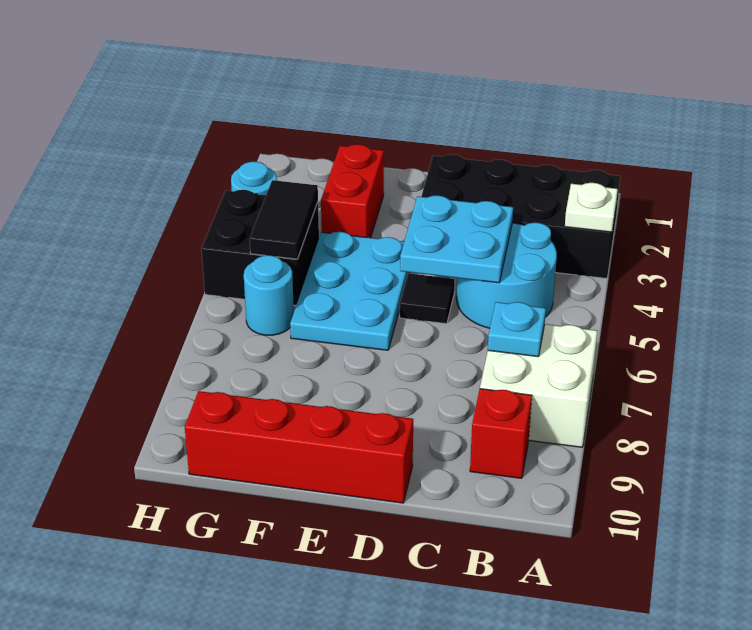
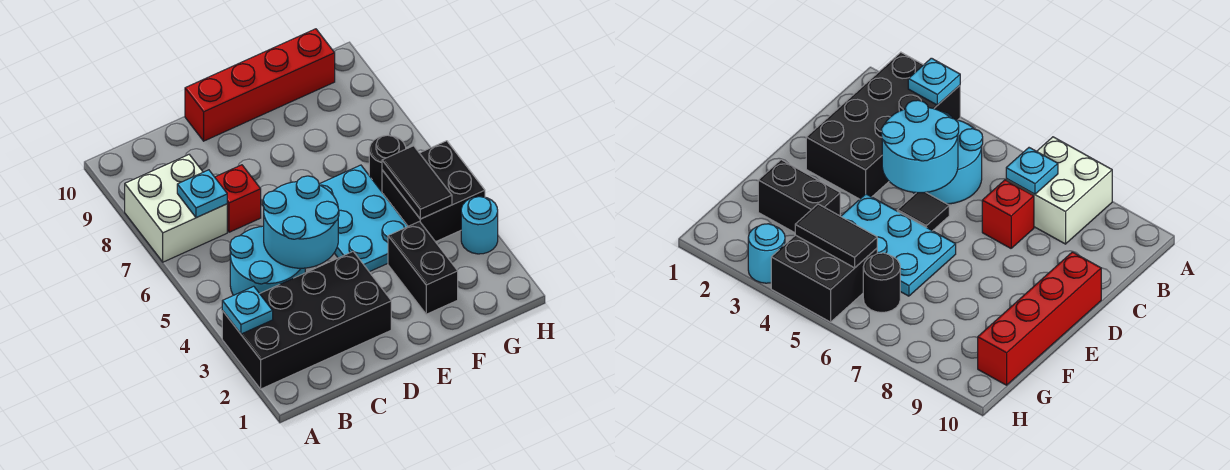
white plate A3 level 2 -> cyan plate A3 level 2
red brick B9 level 1 -> red brick C7 level 1
cyan plate C4:D5 level 2 -> cyan round brick C4:D5 level 2
red brick F2:F3 level 1 -> black brick F2:F3 level 1
cyan round brick G6 level 1 -> black round brick G6 level 1

